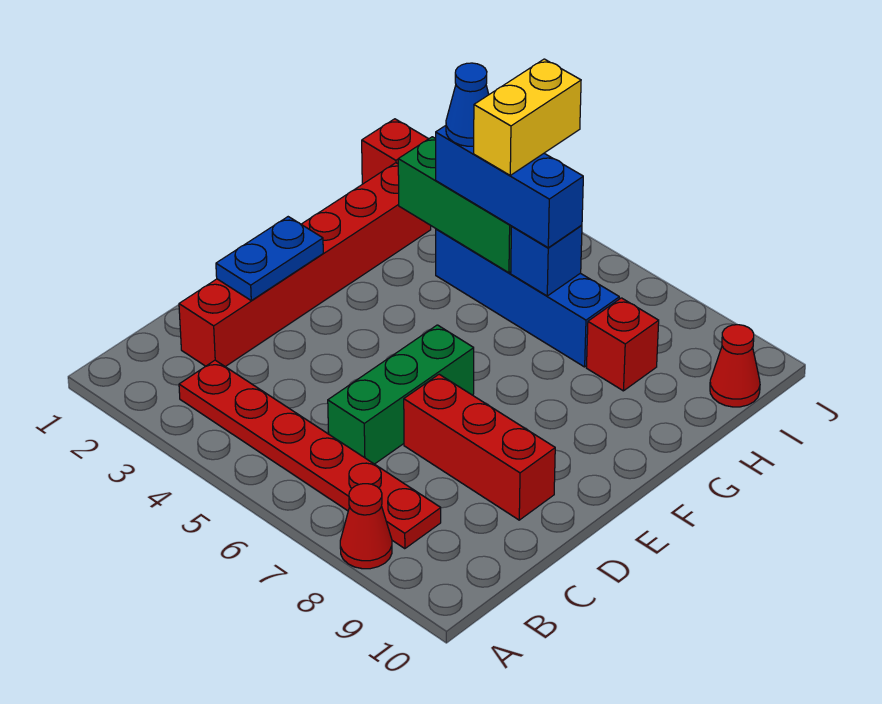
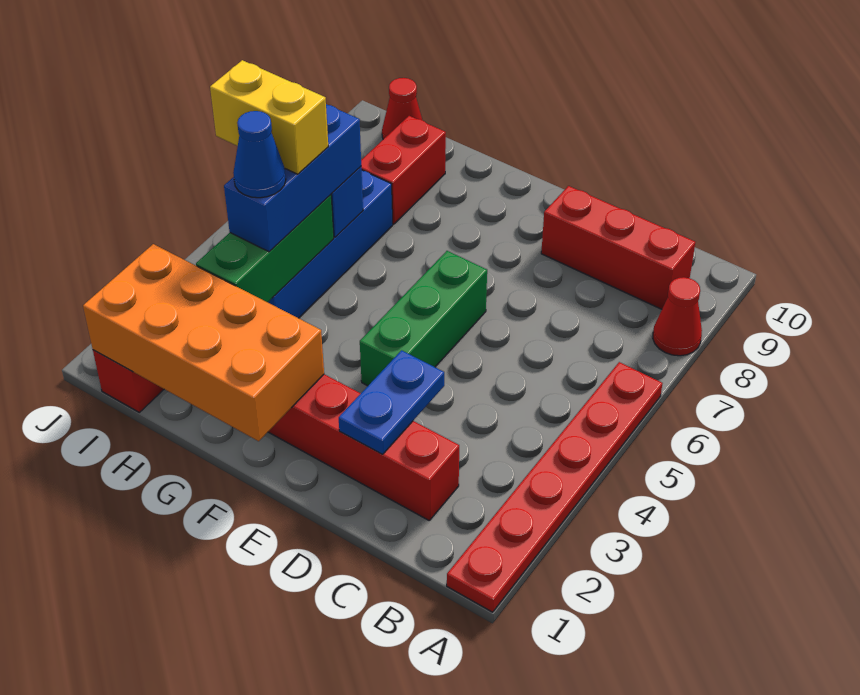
red plate B3:B8 level 1 -> red plate A1:A6 level 1
green brick C6:E6 level 1 -> green brick E4:E6 level 1
blue plate D2:E2 level 2 -> blue plate D2:D3 level 2
red brick D7:D9 level 1 -> red brick B9:D9 level 1
none -> orange brick F1:I2 level 2
red brick H8 level 1 -> red brick H8:H9 level 1

